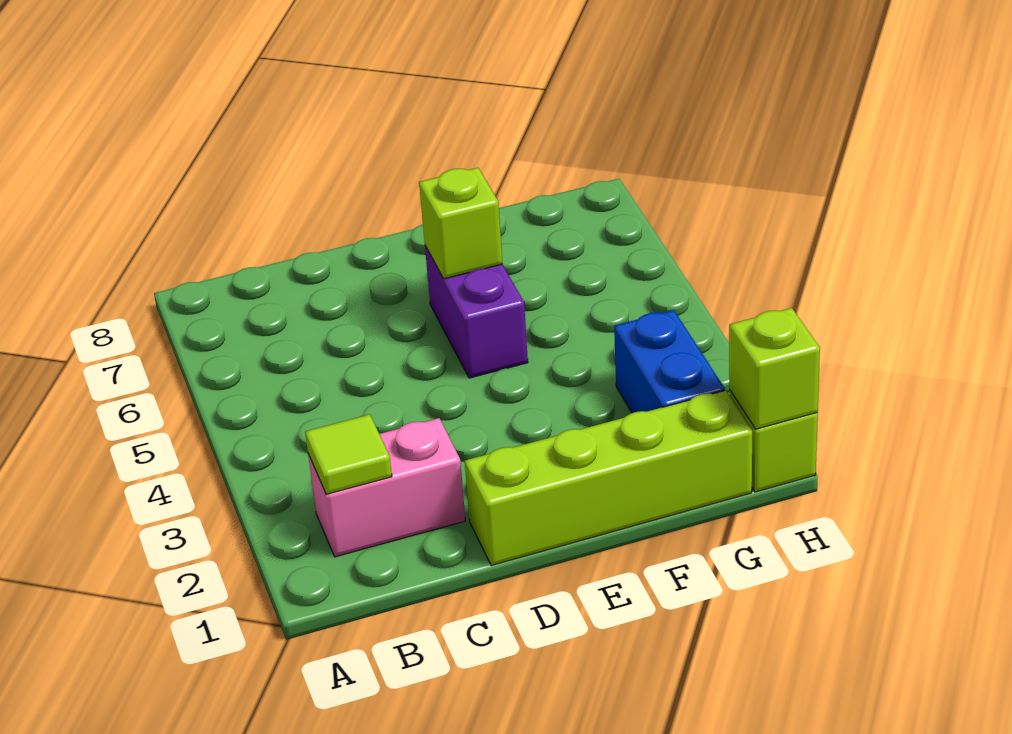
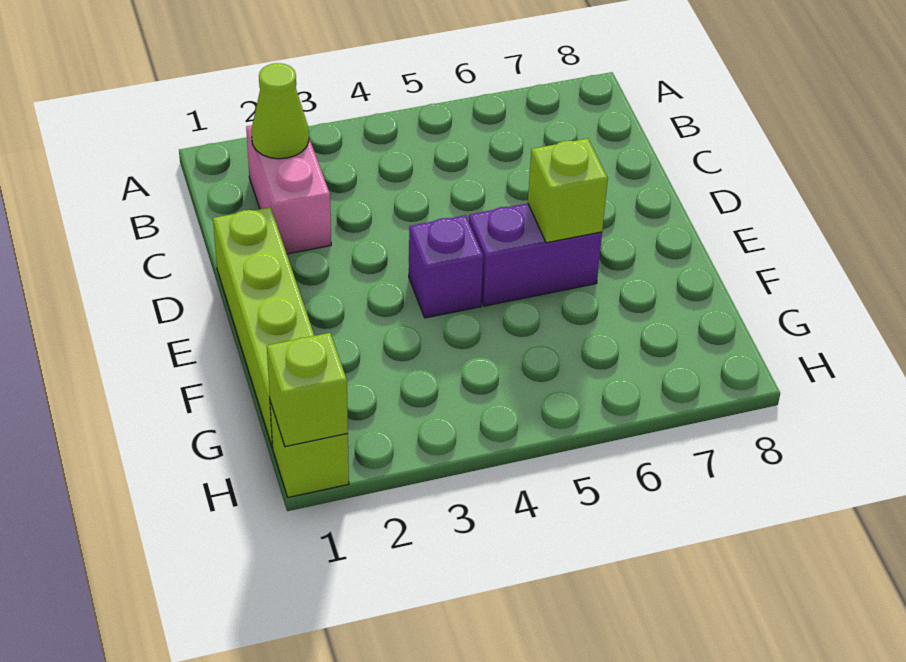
lime tile B2 level 2 -> lime cone B2 level 2
none -> purple brick E4 level 1
blue brick G2:G3 level 1 -> none

